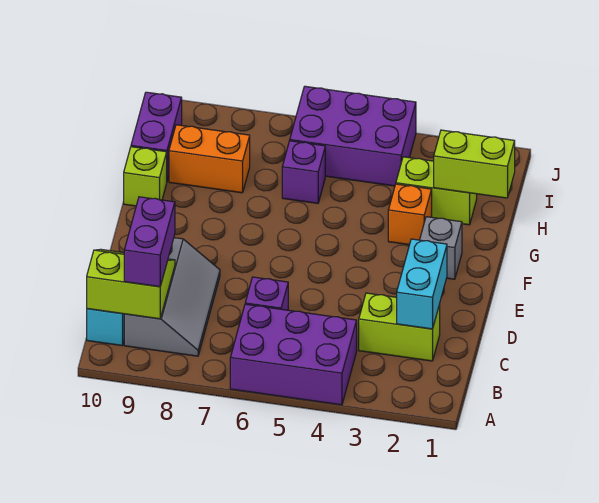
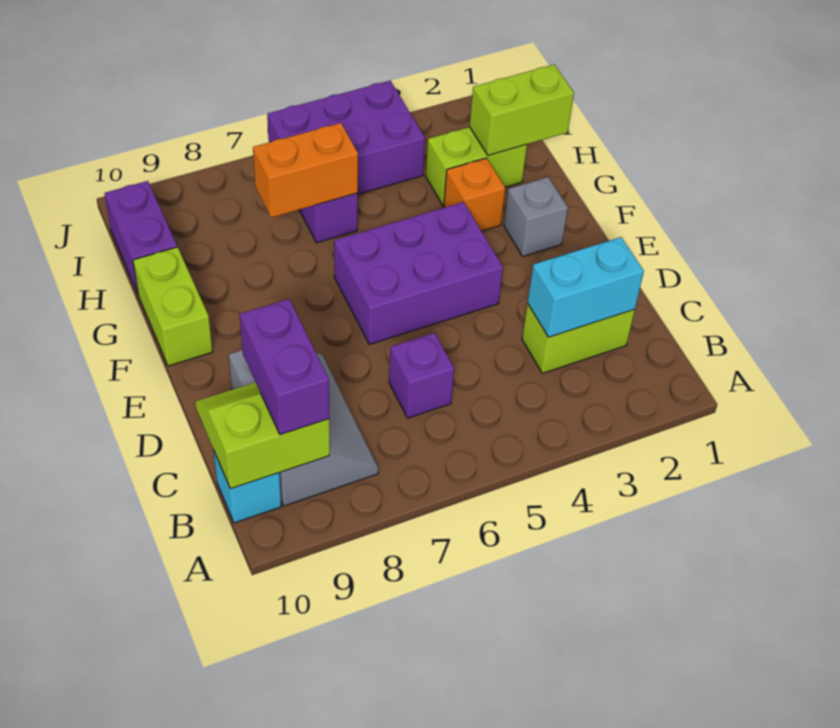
purple brick A4:B6 level 1 -> purple brick E4:F6 level 1
cyan brick C2:D2 level 2 -> cyan brick C2:C3 level 2
lime brick G10 level 1 -> lime brick F10:G10 level 1
orange brick H8:H9 level 1 -> orange brick H6:H7 level 2

